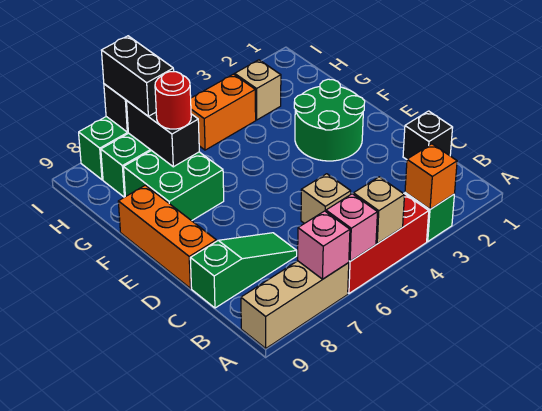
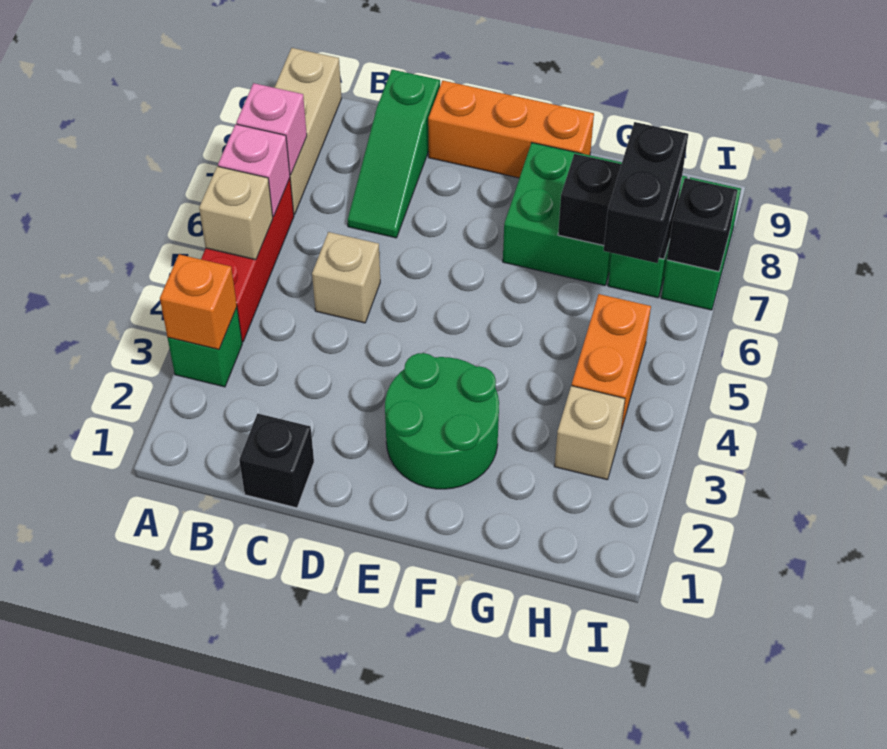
red round brick G7 level 3 -> none
black brick H7:I7 level 3 -> black brick H6:H7 level 3

